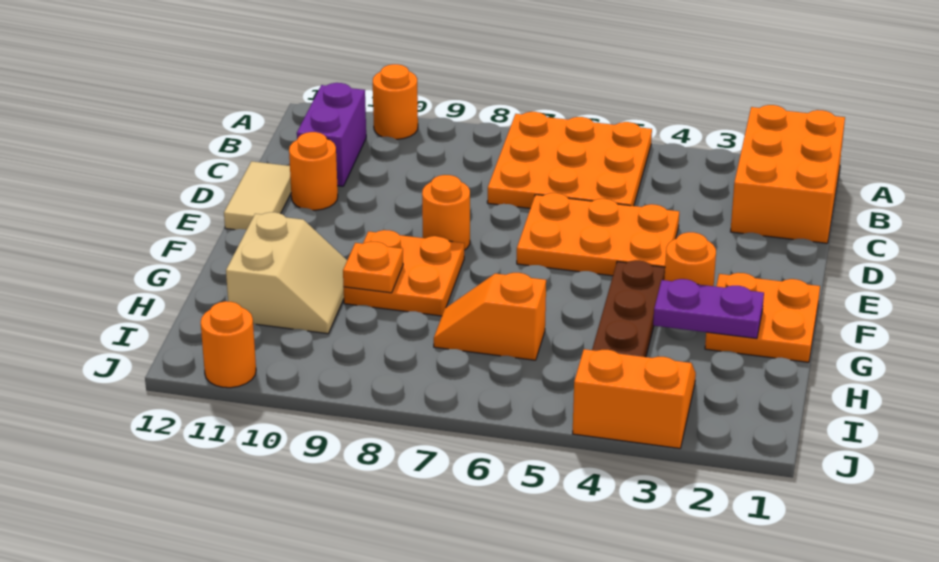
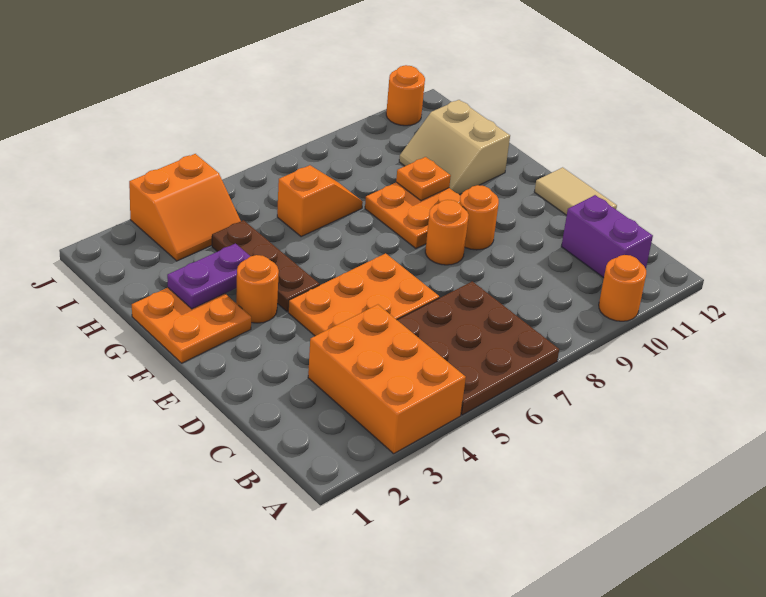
orange brick A1:C2 level 1 -> orange brick A3:C4 level 1
orange plate A5:C7 level 1 -> brown plate A5:C7 level 1
orange round brick D11 level 1 -> orange round brick E9 level 1

